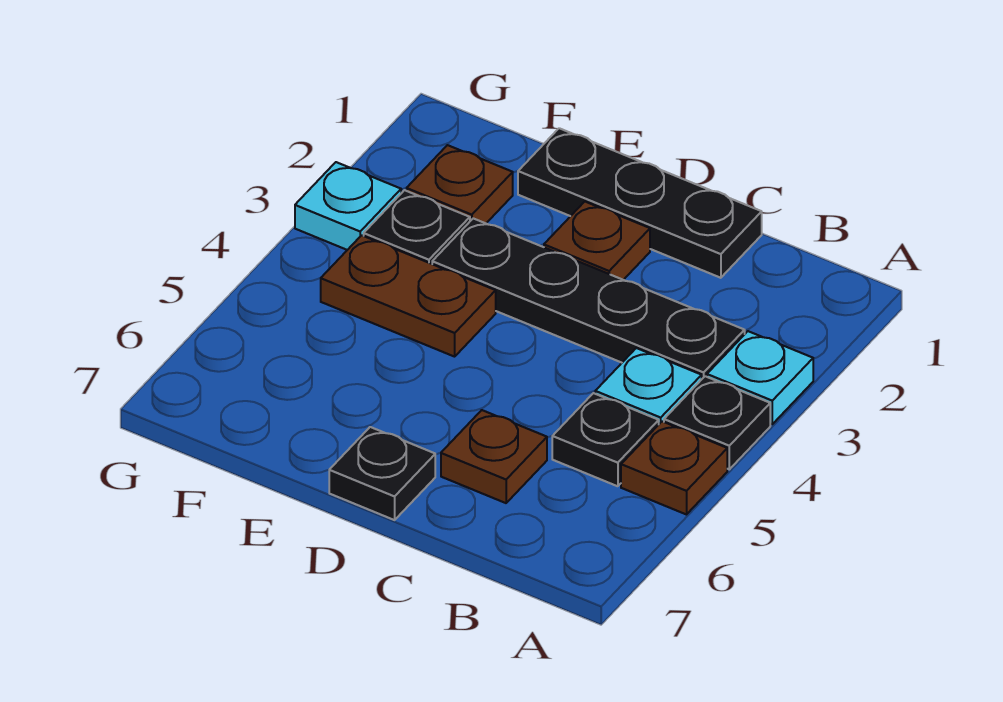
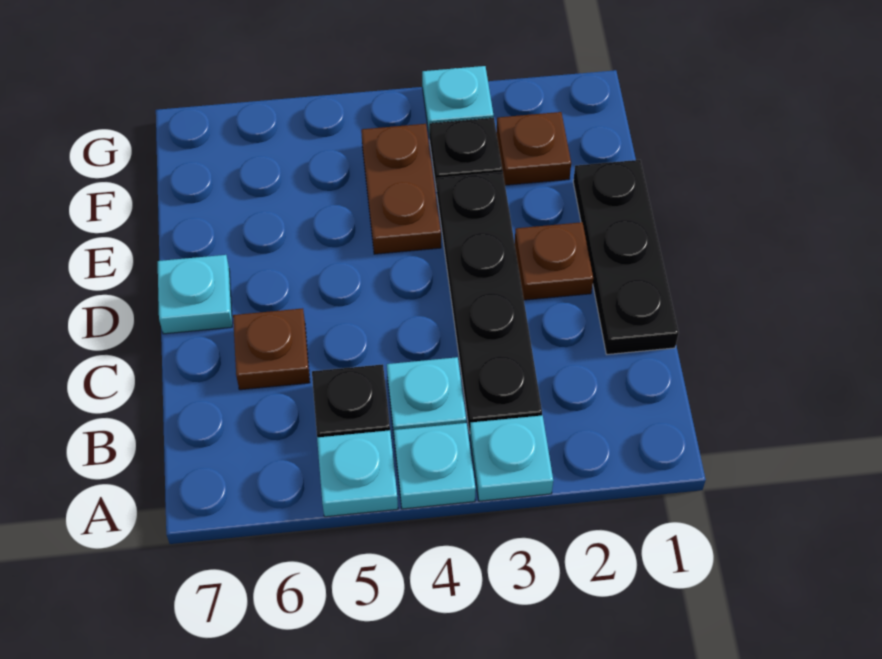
black plate A4 level 1 -> cyan plate A4 level 1
brown plate A5 level 1 -> cyan plate A5 level 1
black plate D7 level 1 -> cyan plate D7 level 1

